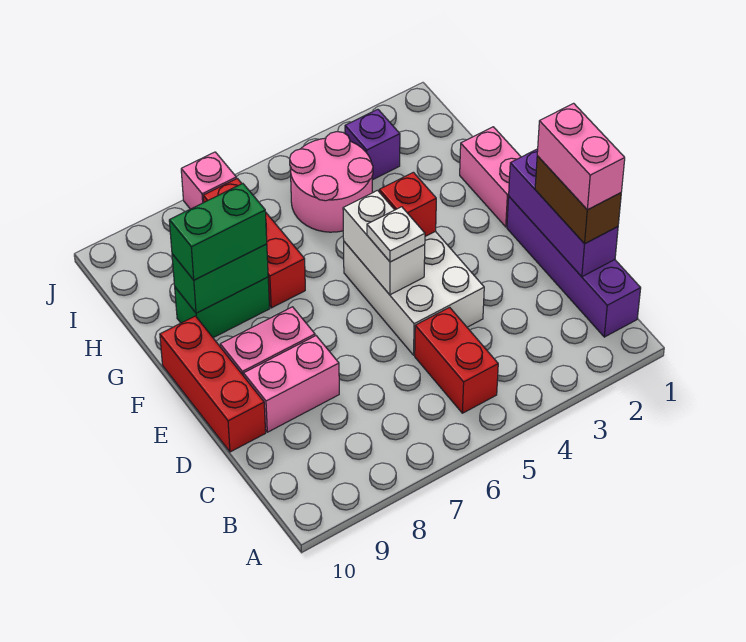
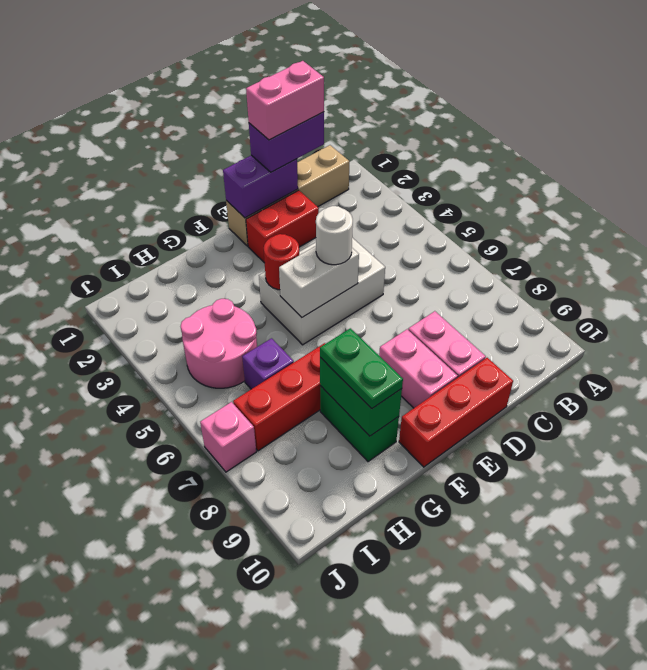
purple brick B1:E1 level 1 -> tan brick B1:E1 level 1
red brick B5:C5 level 1 -> red brick D2:E2 level 1
purple brick C1:E1 level 2 -> purple brick D1:E1 level 2
brown brick C1:D1 level 3 -> purple brick C1:D1 level 3
white plate E5 level 3 -> white round brick E5 level 3
pink brick F1:G1 level 1 -> none
red brick F4 level 2 -> red round brick F4 level 2
green brick G8:G9 level 3 -> green plate G8:G9 level 3
purple brick I3 level 1 -> purple brick H6 level 1

